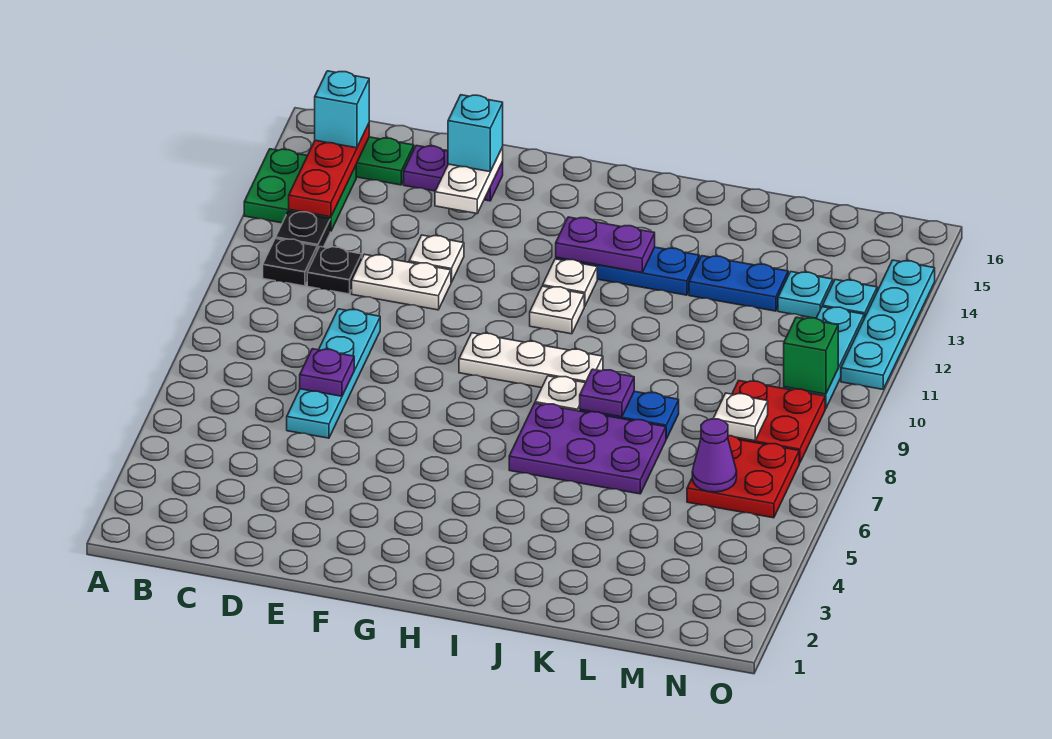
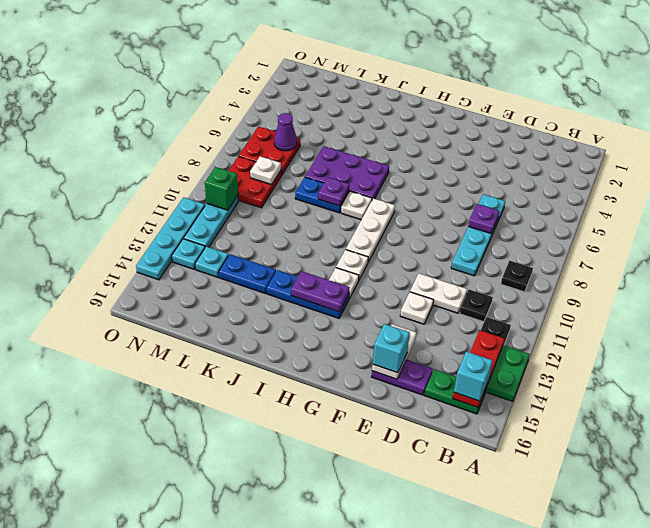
black plate B11 level 1 -> black plate B9 level 1
white plate G9:I9 level 1 -> white plate H8:H10 level 1

